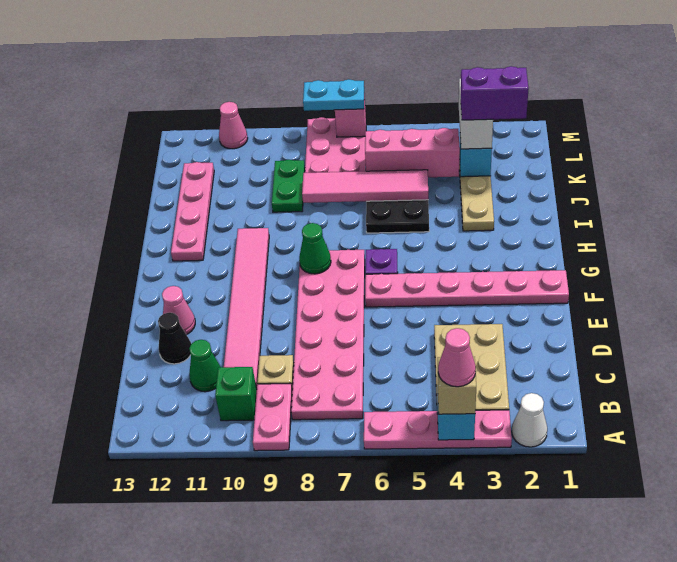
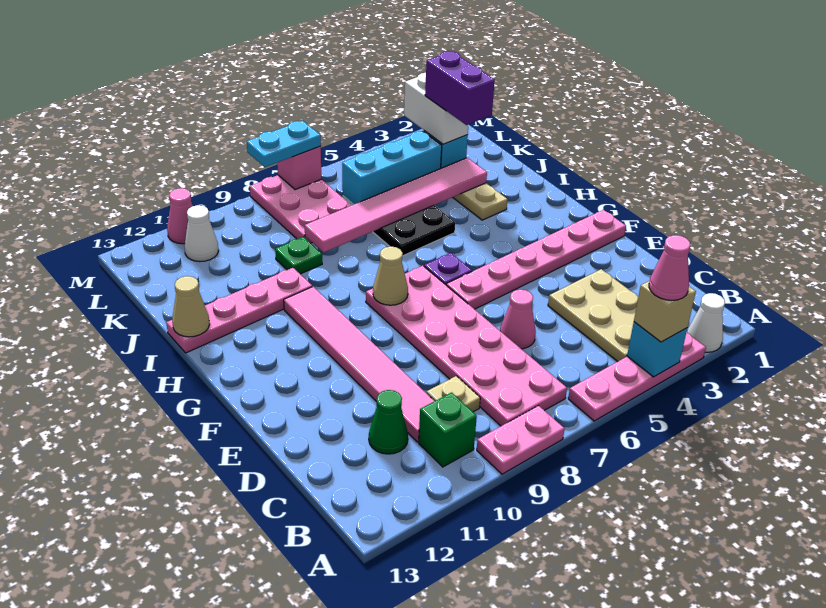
pink plate A9:B9 level 1 -> pink plate A8:A9 level 1
black cone D12 level 1 -> none
pink cone E12 level 1 -> pink cone D6 level 1
green cone G8 level 2 -> tan cone G8 level 2
pink plate H12:K12 level 1 -> pink plate I10:I13 level 1
none -> tan cone I13 level 2
pink tile J5:J8 level 2 -> pink tile J3:J8 level 2
green plate J9:K9 level 1 -> green plate J9 level 1
purple brick K2:K3 level 4 -> purple brick J3:K3 level 4
pink brick K4:K6 level 2 -> cyan brick K4:K6 level 2
none -> white cone L11 level 1

